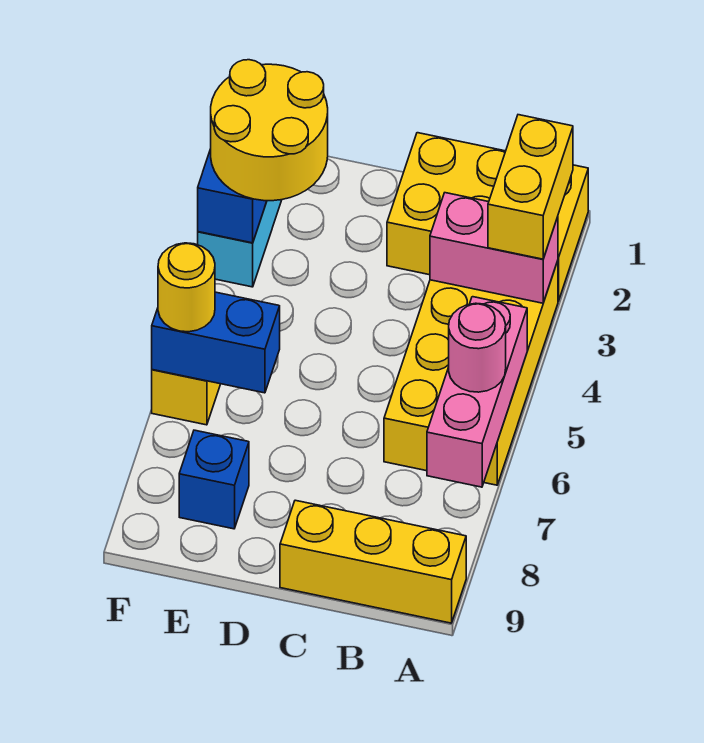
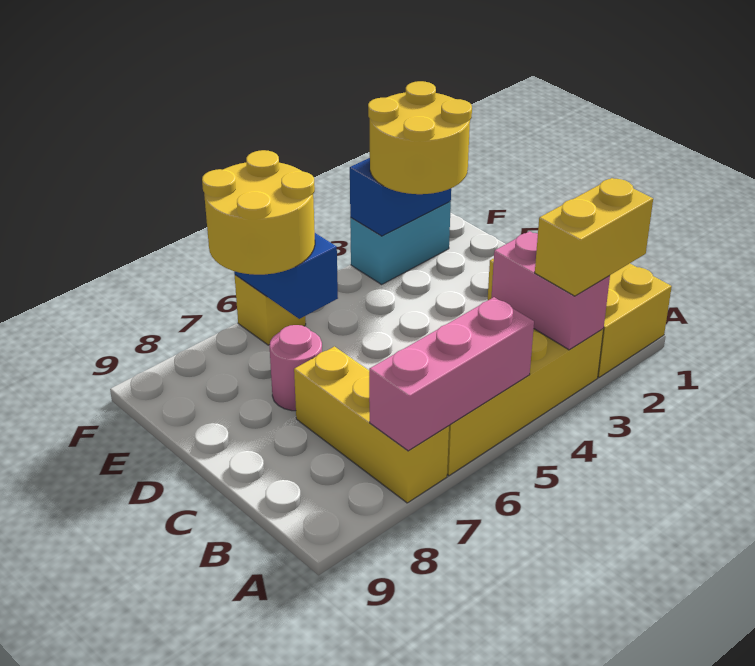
pink round brick A6 level 3 -> pink round brick D7 level 1
yellow brick A9:C9 level 1 -> yellow brick A7:C7 level 1
blue brick E8 level 1 -> none
yellow round brick F6 level 3 -> yellow round brick E6:F7 level 3

